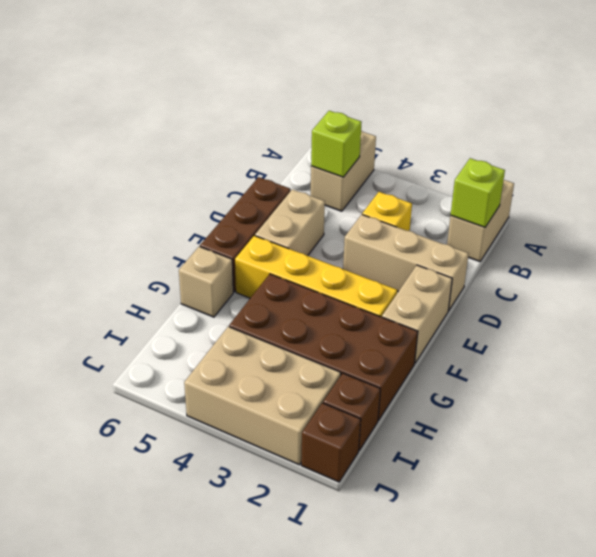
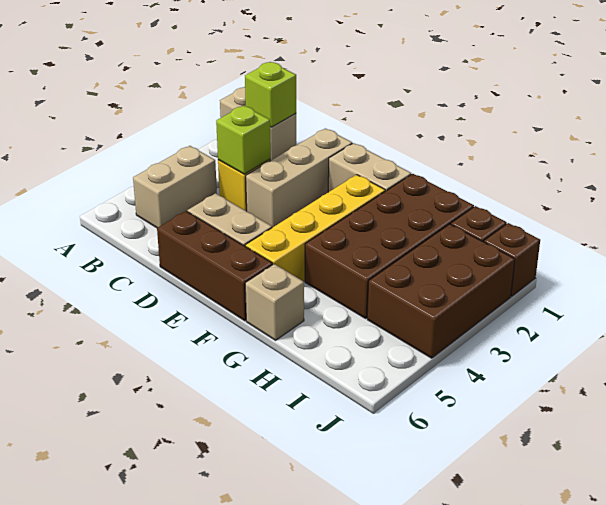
tan brick A5:B5 level 1 -> tan brick B4:B5 level 1
lime brick B5 level 2 -> lime brick C3 level 2
tan brick I2:J4 level 1 -> brown brick I2:J4 level 1

